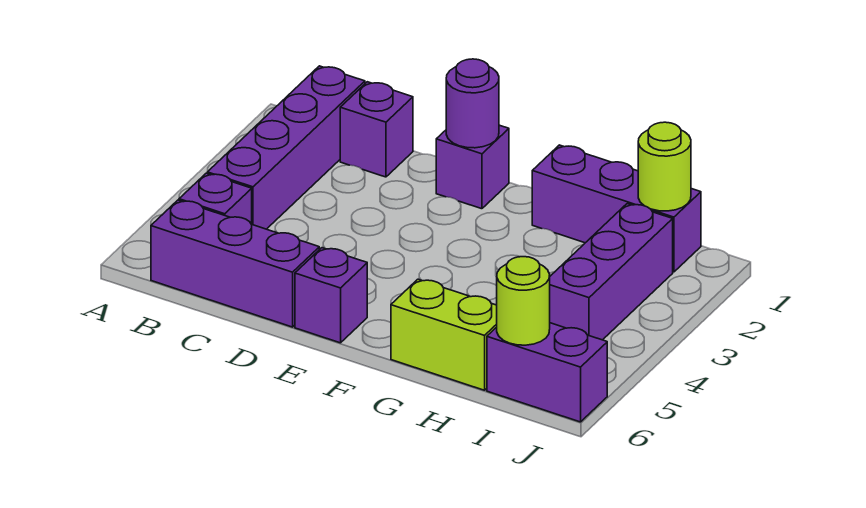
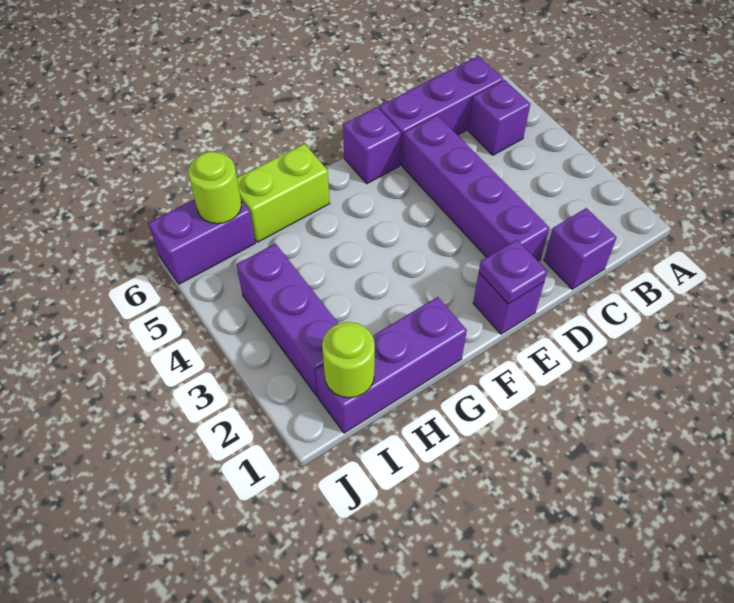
purple brick B1:B4 level 1 -> purple brick D2:D5 level 1
purple round brick E1 level 2 -> purple plate E1 level 2

